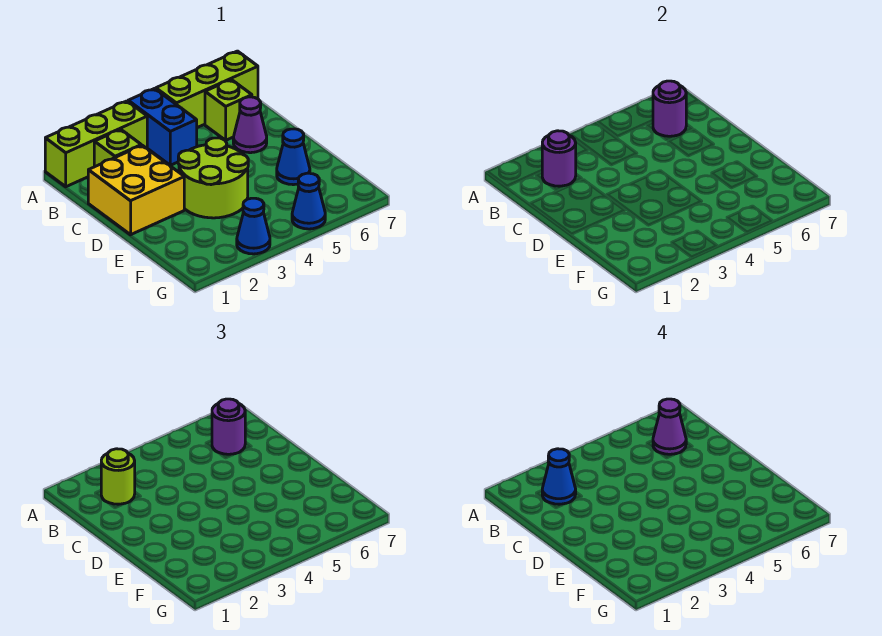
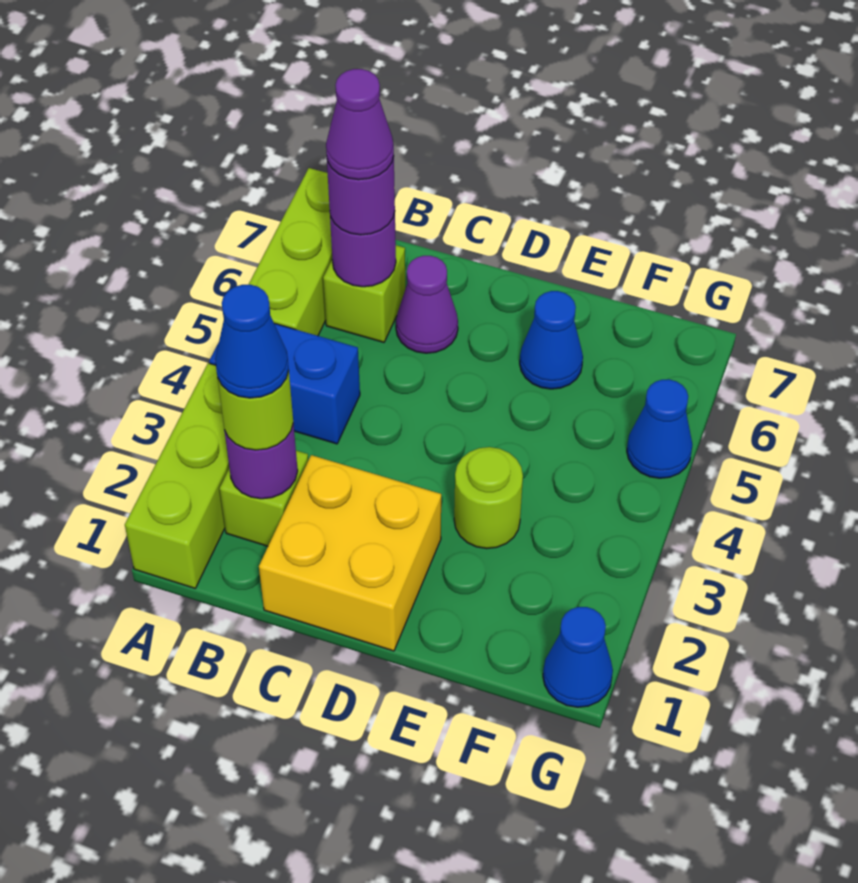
lime round brick D3:E4 level 1 -> lime round brick E3 level 1
blue cone G3 level 1 -> blue cone G1 level 1

